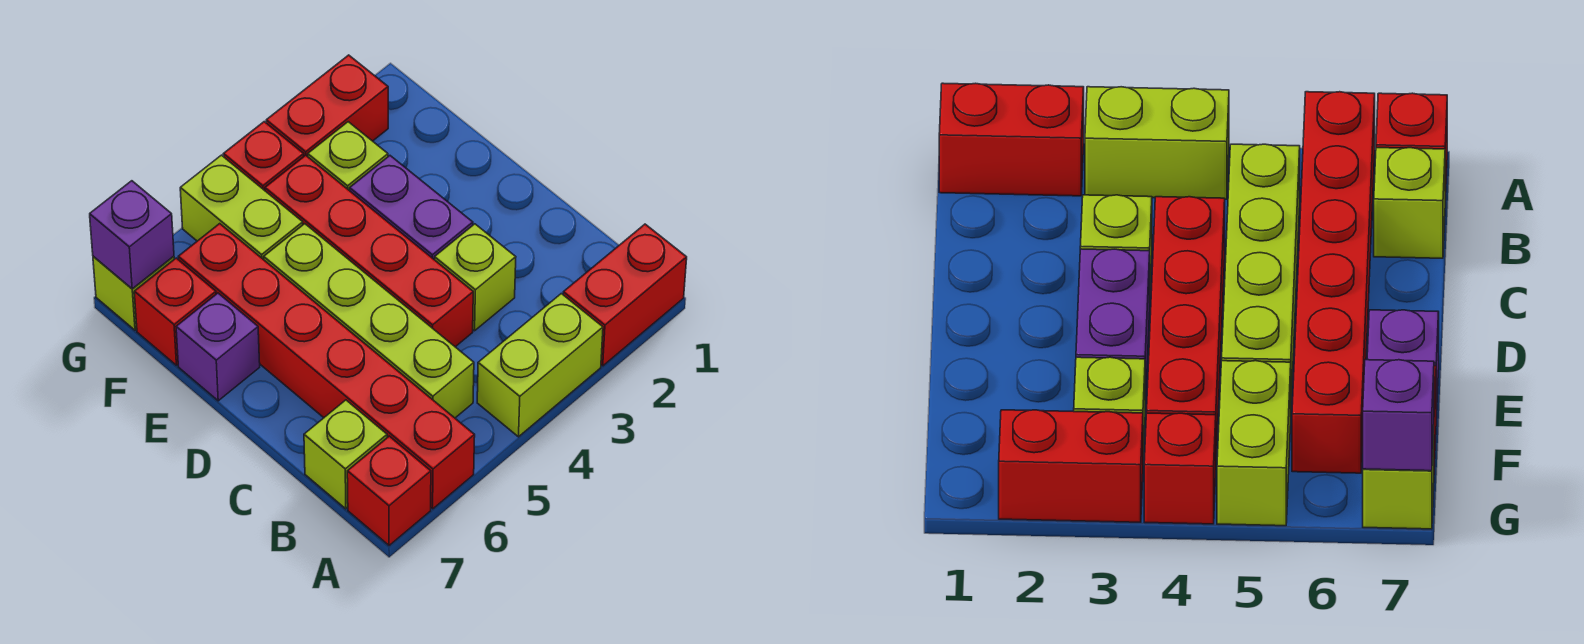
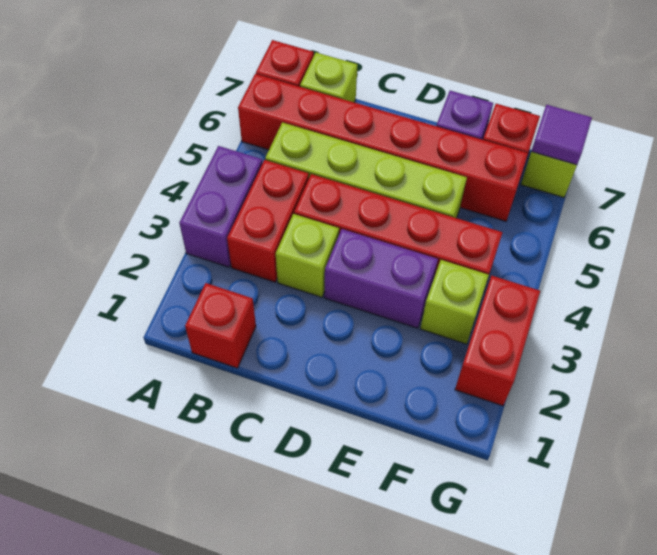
red brick A1:A2 level 1 -> red brick B3:B4 level 1
lime brick A3:A4 level 1 -> purple brick A3:A4 level 1
lime brick F5:G5 level 1 -> none
red brick G4 level 1 -> red brick B1 level 1
purple brick G7 level 2 -> purple tile G7 level 2

